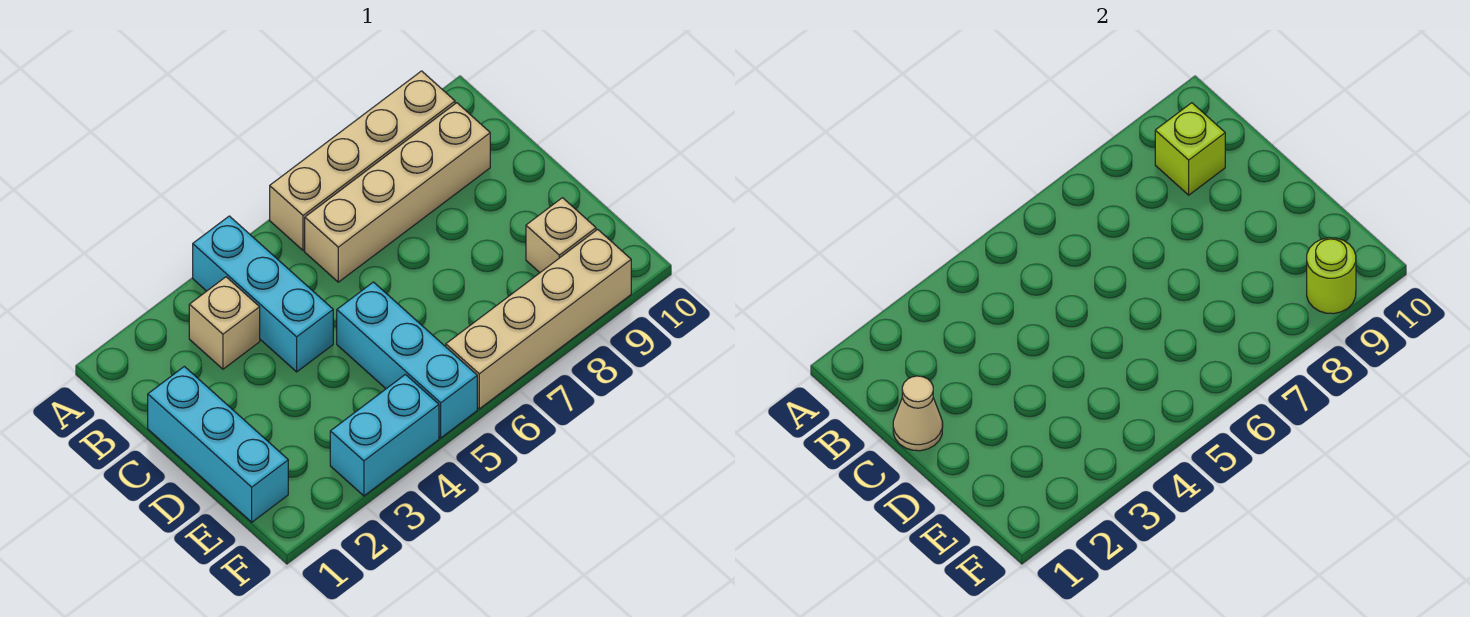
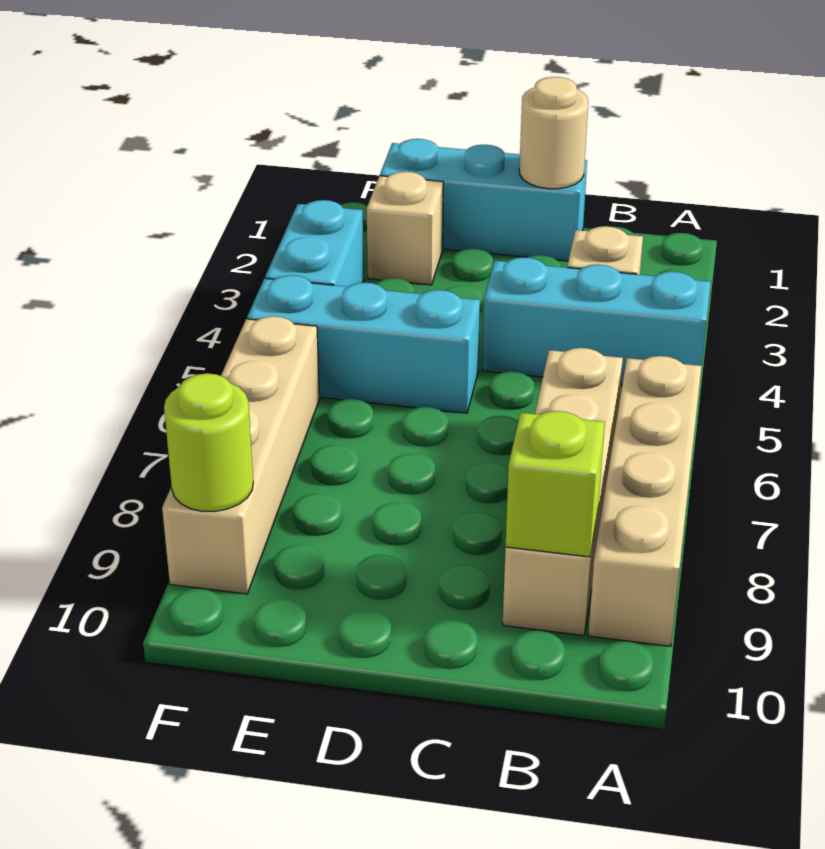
tan cone C1 level 2 -> tan round brick C1 level 2
tan brick E9 level 1 -> tan brick E2 level 1

